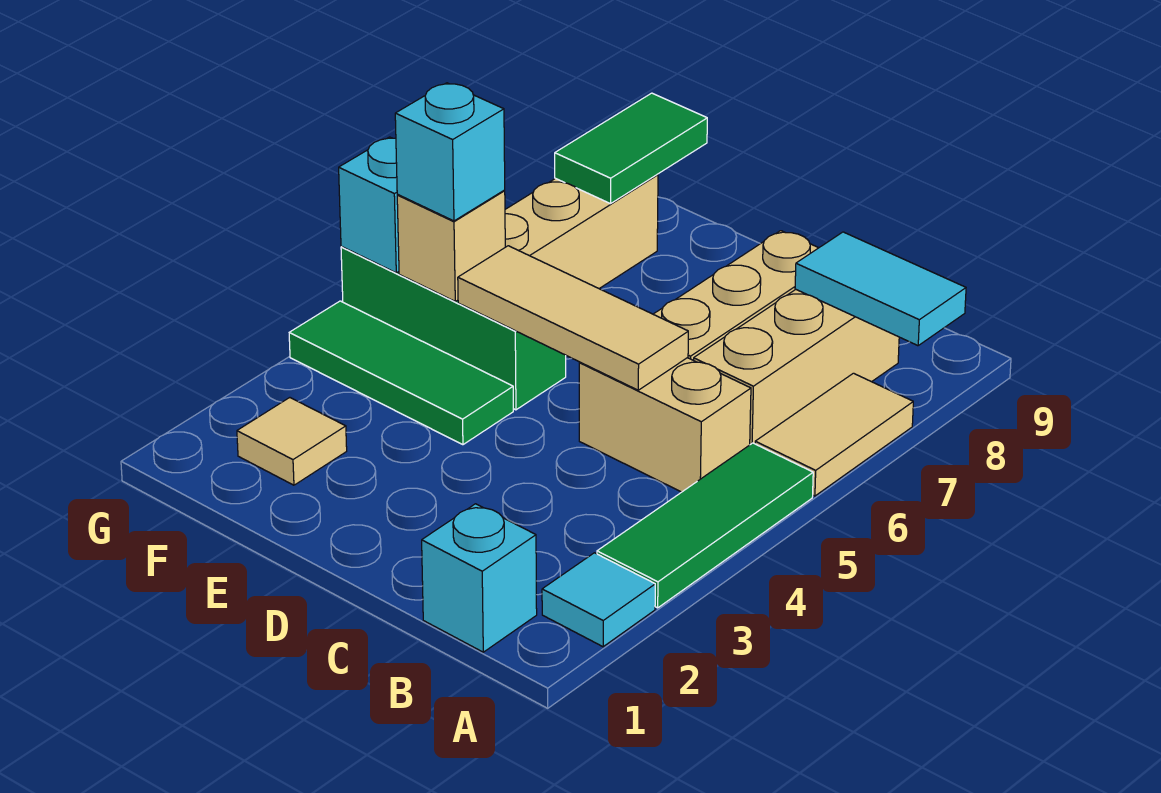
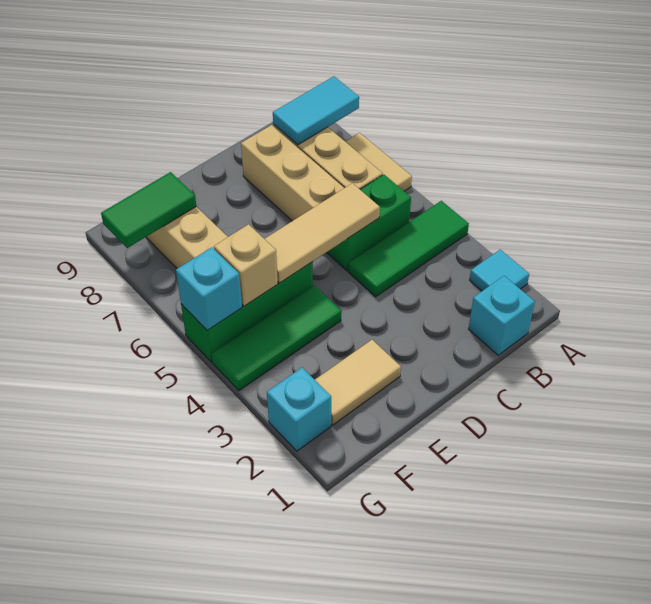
green tile A3:A5 level 1 -> green tile A4:C4 level 1
tan brick B5:C5 level 1 -> green brick B5:C5 level 1
tan tile F2 level 1 -> tan tile E2:F2 level 1
cyan brick F5 level 3 -> cyan brick G2 level 1
green tile F8:F9 level 2 -> green tile F8:G8 level 2

